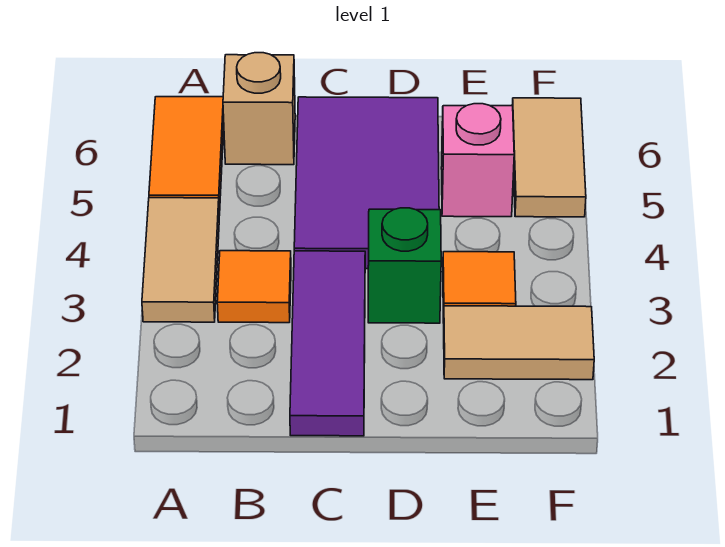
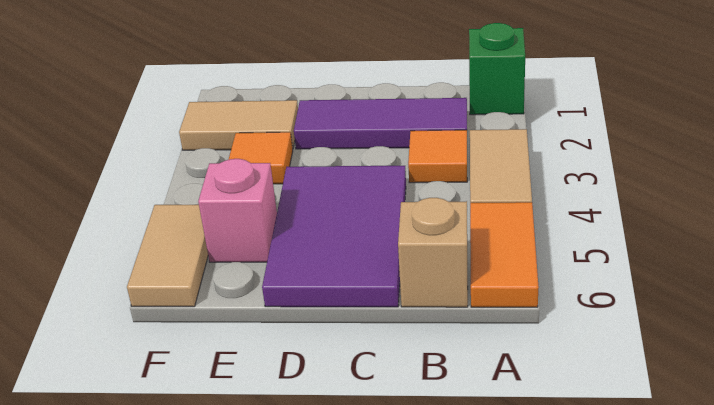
purple tile C1:C3 level 1 -> purple tile B2:D2 level 1
green brick D3 level 1 -> green brick A1 level 1

